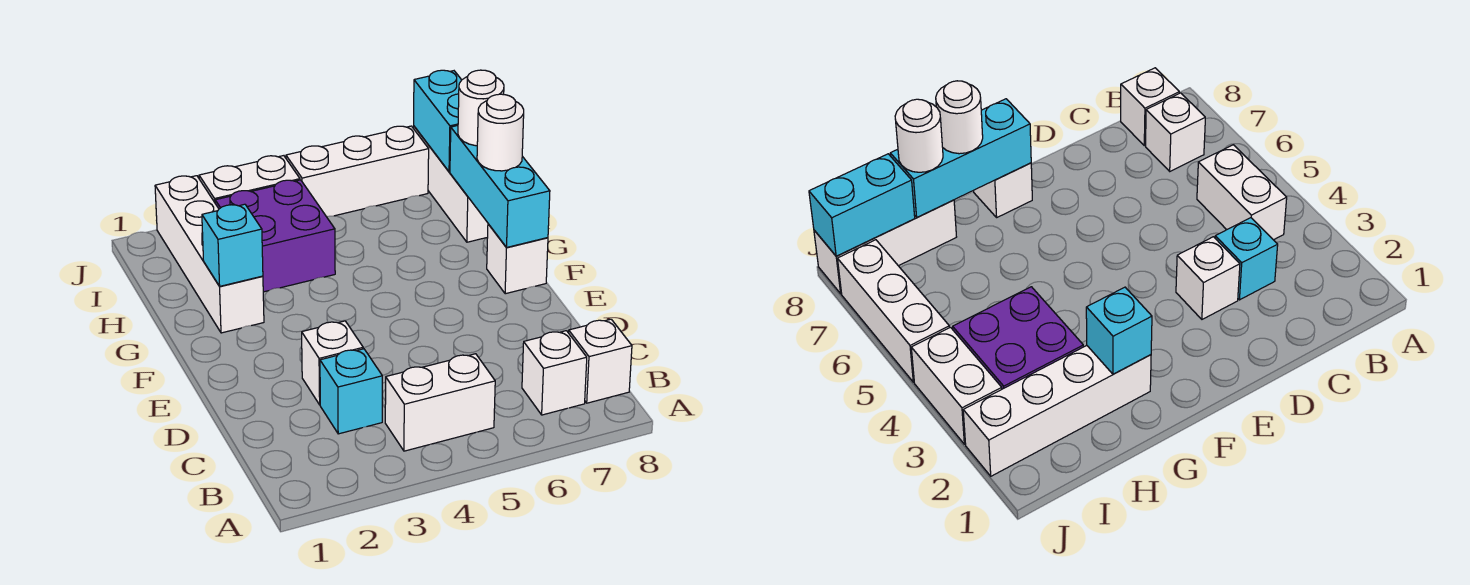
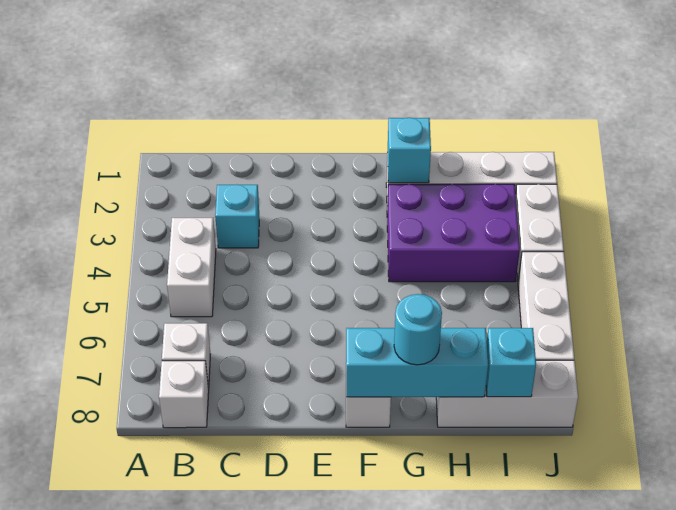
white brick D3 level 1 -> none
white round brick G8 level 3 -> cyan round brick G8 level 3
purple brick H3:I4 level 1 -> purple brick G3:I4 level 1
white round brick H8 level 3 -> none
cyan brick I8:J8 level 2 -> cyan brick I8 level 2

